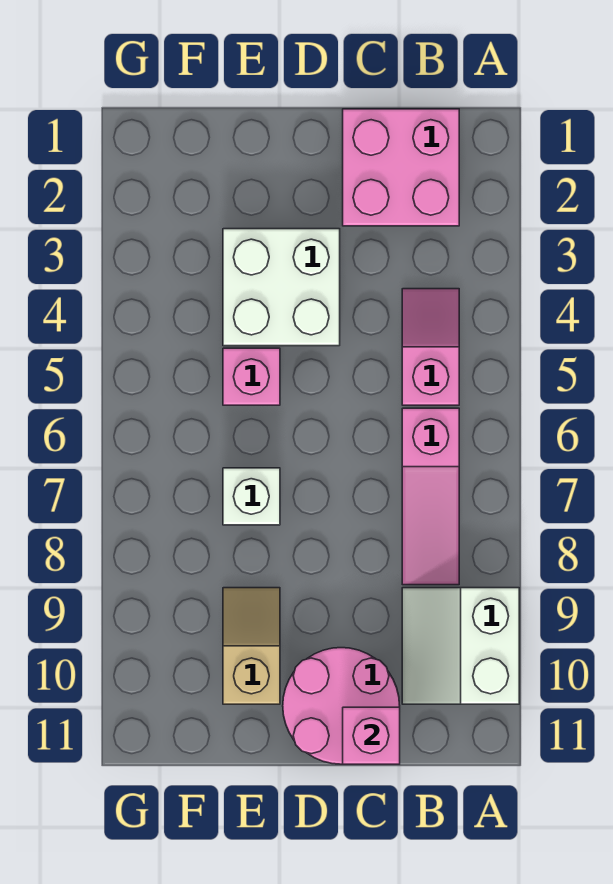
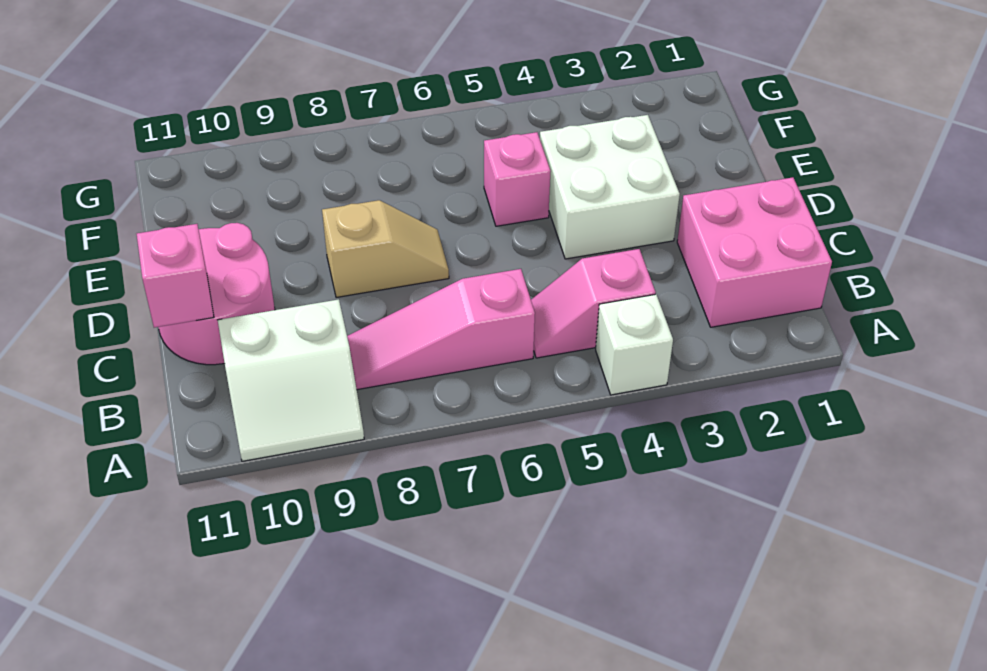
white slope A9:B10 level 1 top A -> white slope A9:B10 level 1 top B
pink slope B4:B5 level 1 top 5 -> pink slope B4:B5 level 1 top 4
white brick E7 level 1 -> white brick A4 level 1
tan slope E9:E10 level 1 top 10 -> tan slope D7:D8 level 1 top 8

